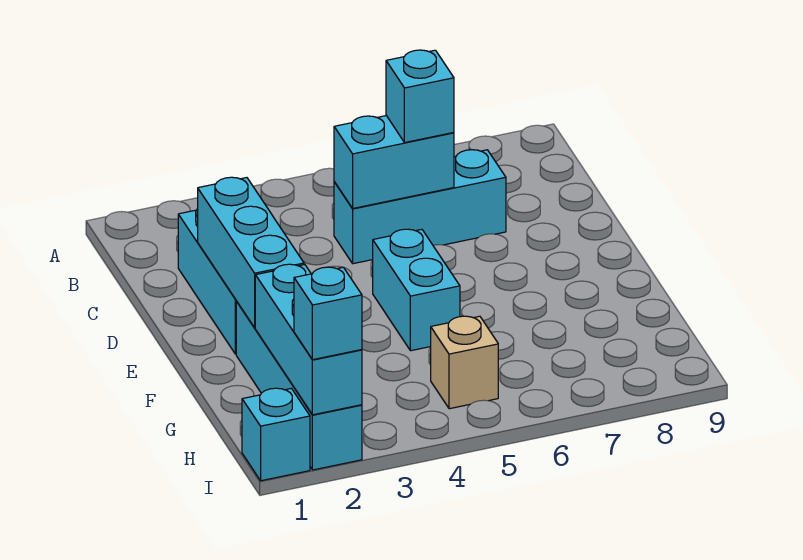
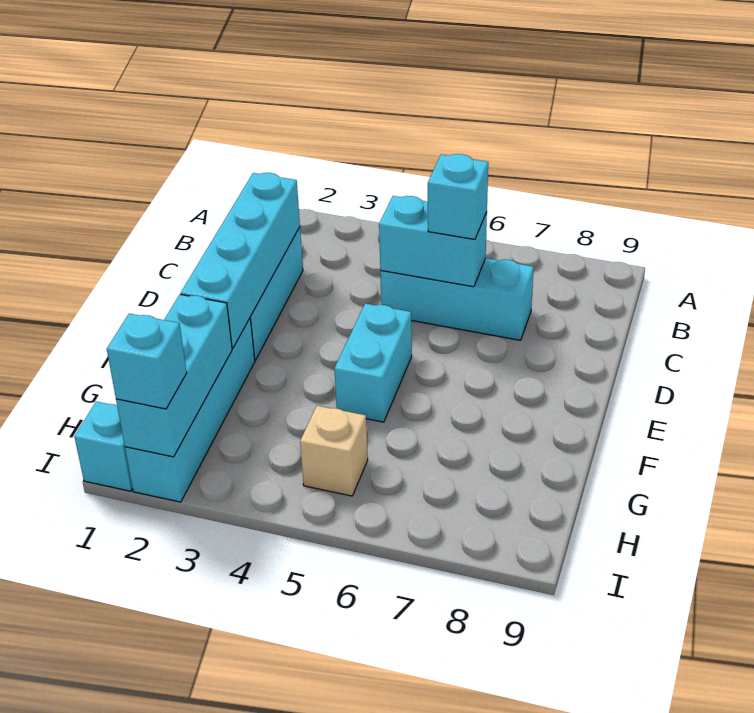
cyan brick D2:F2 level 2 -> cyan brick C2:F2 level 2

